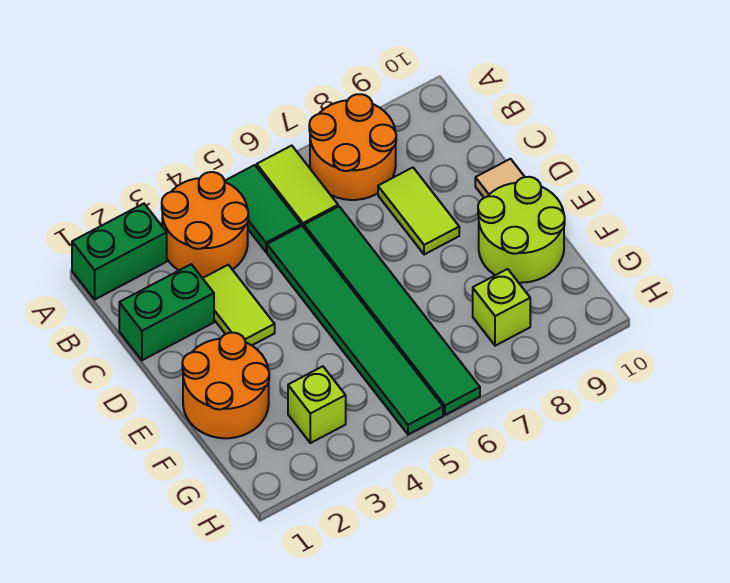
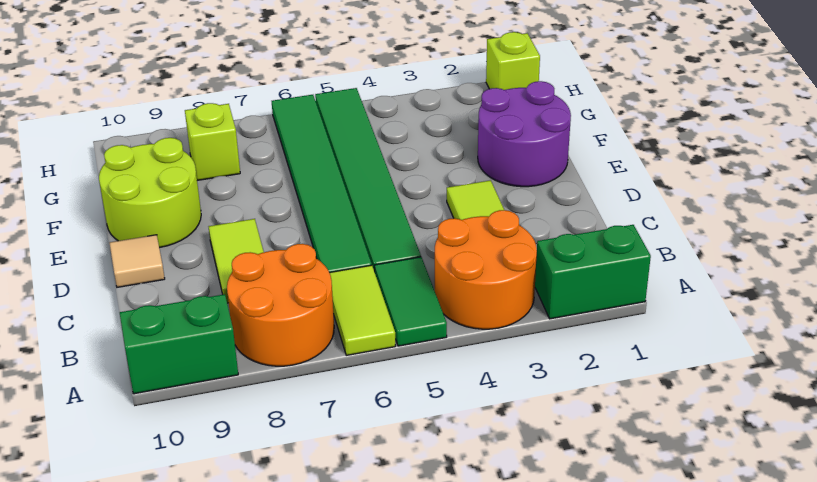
green brick C1:C2 level 1 -> green brick A9:A10 level 1
orange round brick E1:F2 level 1 -> purple round brick E1:F2 level 1
lime brick G3 level 1 -> lime brick H1 level 1

